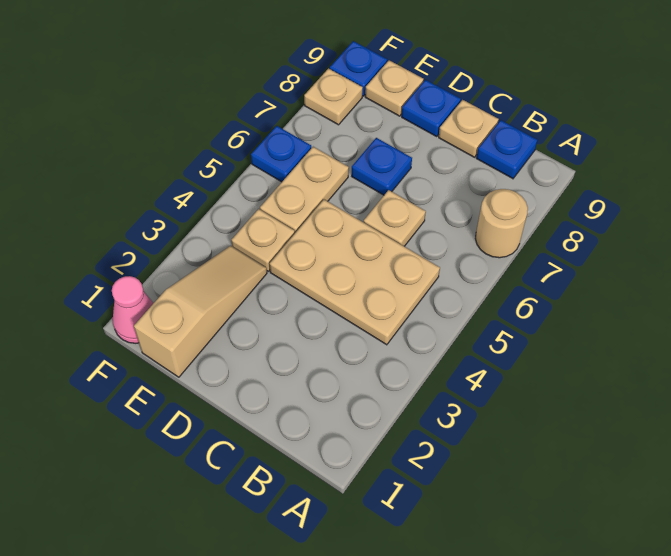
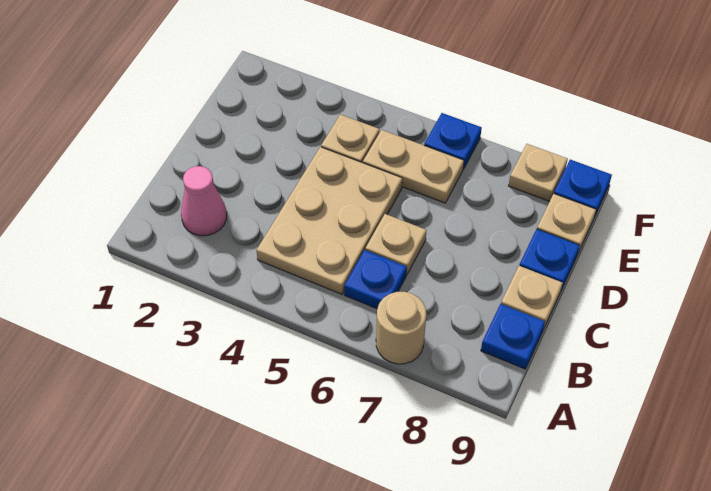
blue plate D7 level 1 -> blue plate B6 level 1
tan slope E1:E3 level 1 top 1 -> none
pink cone F1 level 1 -> pink cone B2 level 1

